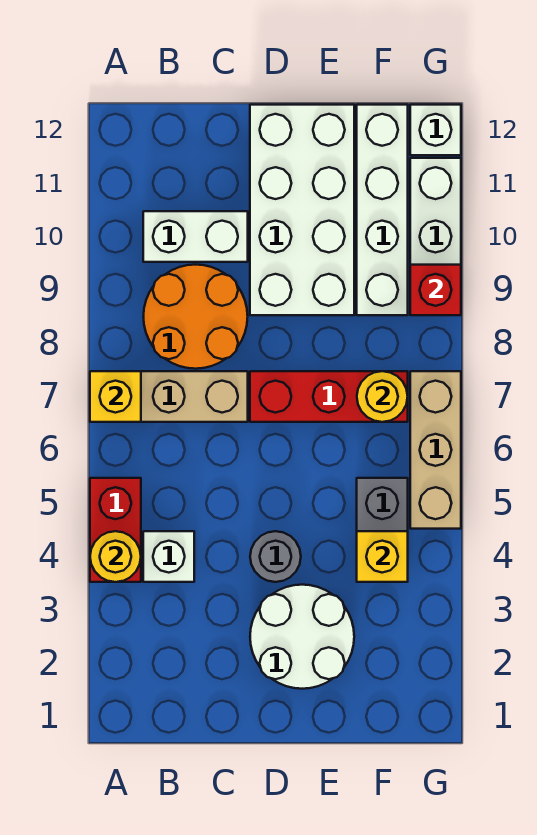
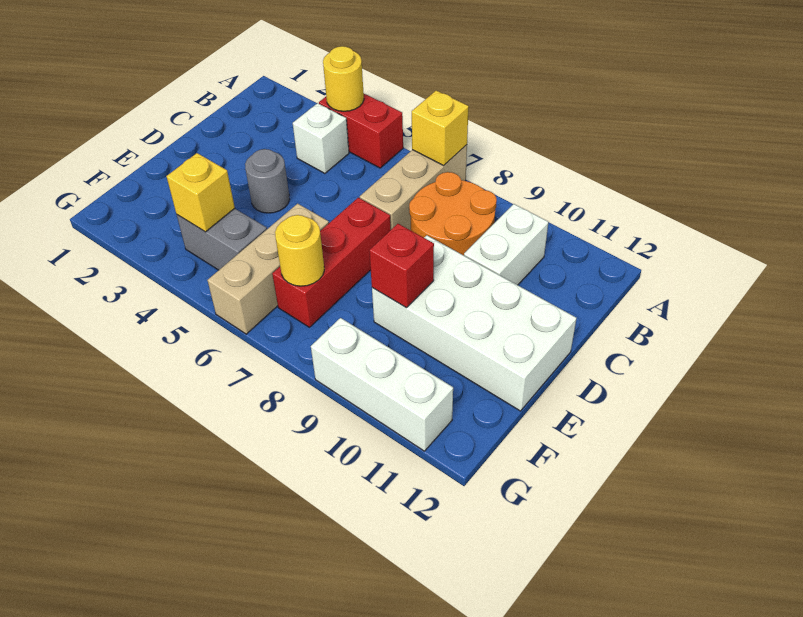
white round brick D2:E3 level 1 -> none
white brick F9:F12 level 1 -> none
tan brick G5:G7 level 1 -> tan brick E6:G6 level 1
red brick G9 level 2 -> red brick E9 level 2
white brick G12 level 1 -> none

